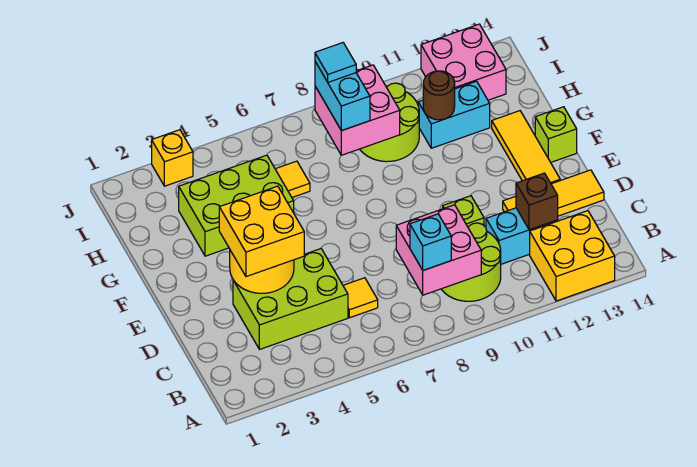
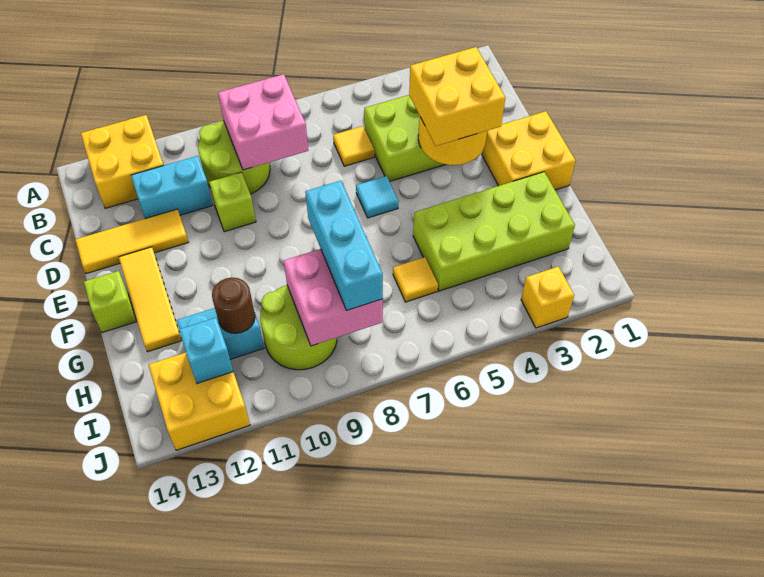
cyan brick B8 level 3 -> cyan brick I12 level 2
brown brick C12 level 2 -> none
none -> yellow brick E1:F2 level 1
lime brick G3:H5 level 1 -> lime brick G2:H5 level 1
cyan brick H8:I8 level 3 -> cyan brick G8:I8 level 3
cyan tile I8 level 4 -> cyan tile E6 level 1
pink brick I12:J13 level 1 -> yellow brick I12:J13 level 1

